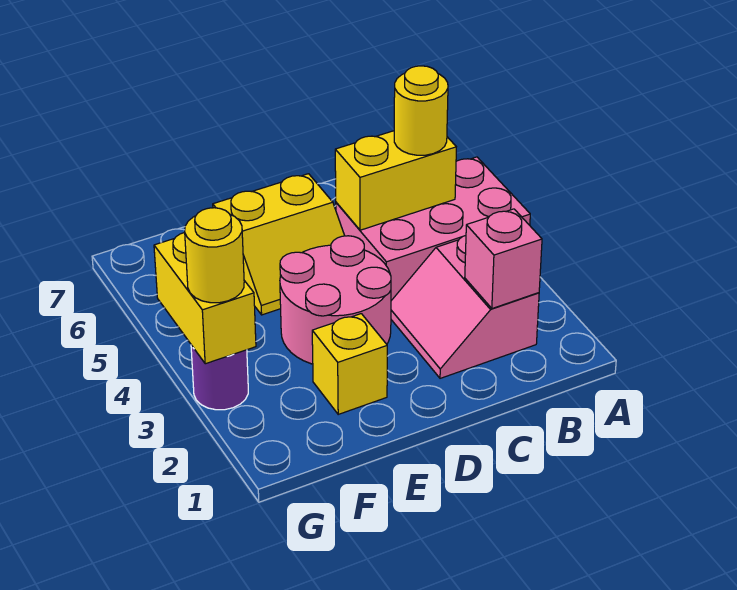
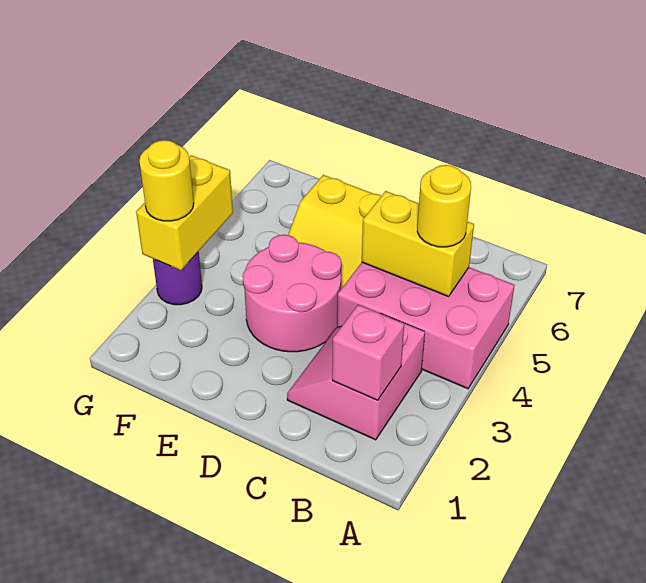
yellow brick E2 level 1 -> none

